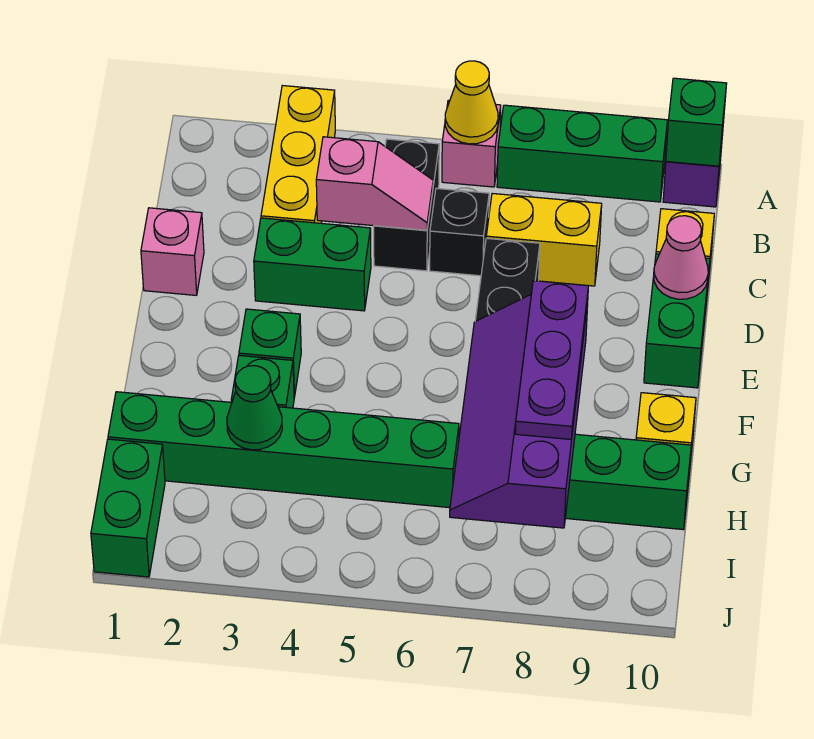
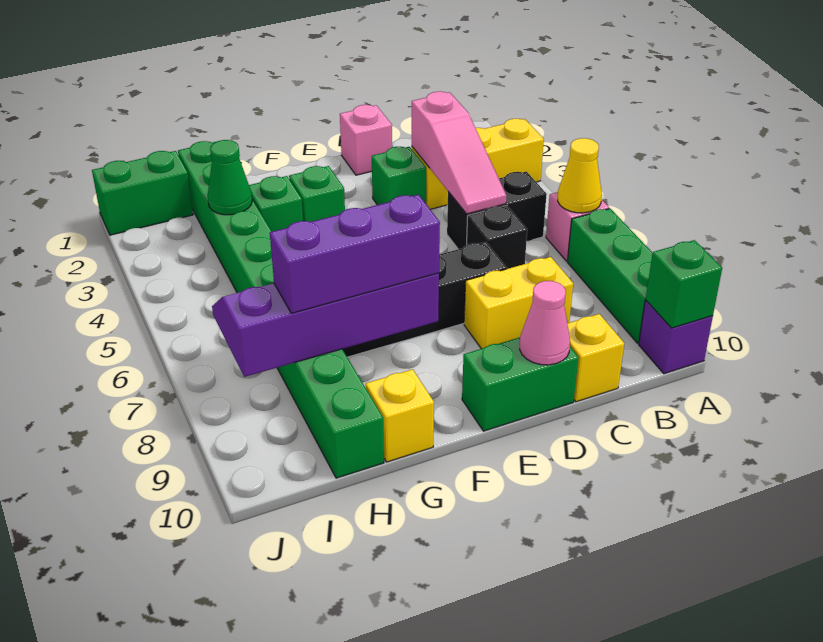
pink slope C4:C5 level 2 top 4 -> pink slope C3:C5 level 2 top 3
yellow brick C7:C8 level 1 -> yellow brick C8:D8 level 1
green brick D3:D4 level 1 -> green brick D3 level 1
purple plate F8:H8 level 3 -> purple brick F8:H8 level 3

